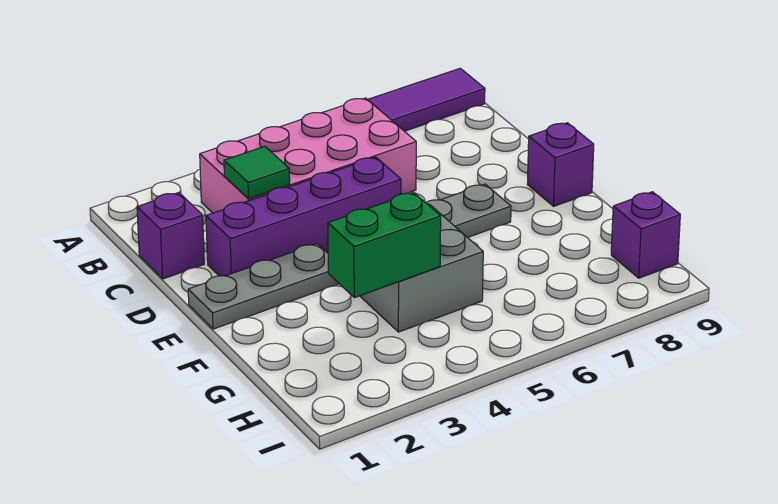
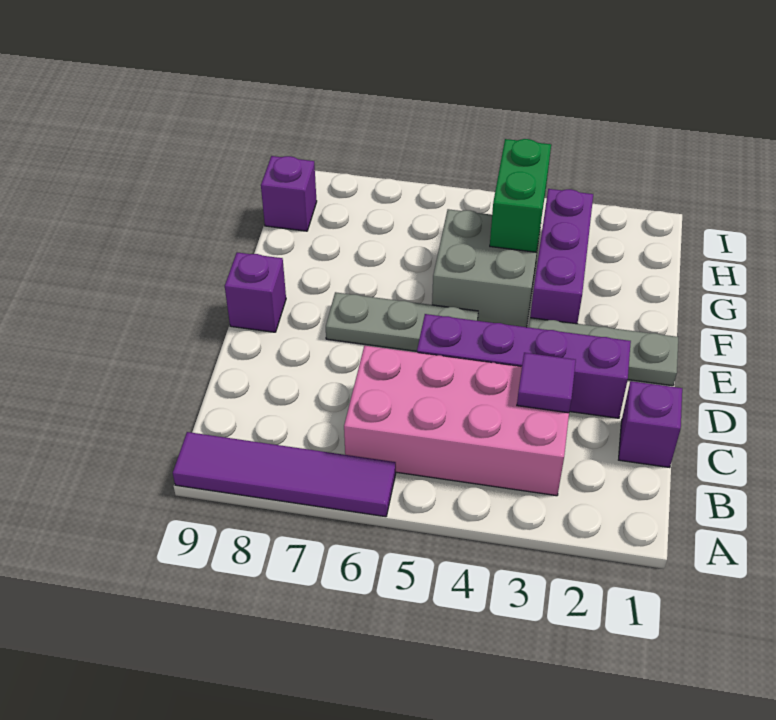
green tile C3 level 2 -> purple tile C3 level 2
none -> purple brick F3:H3 level 1
green brick G3:G4 level 2 -> green brick G4:H4 level 2

